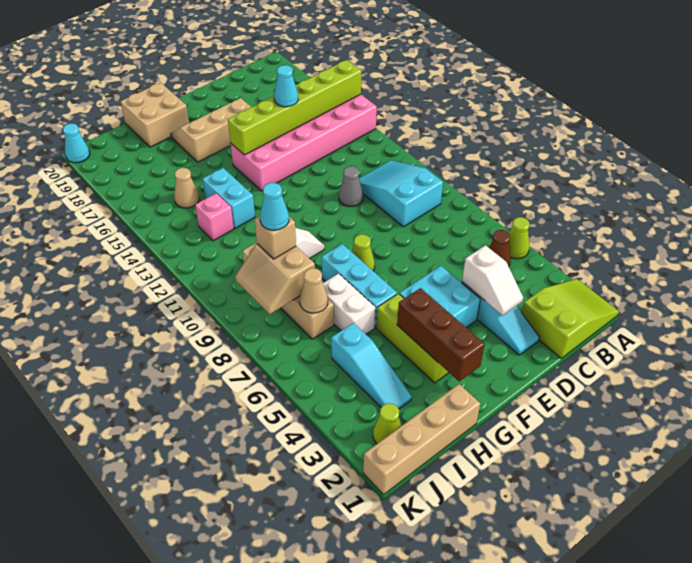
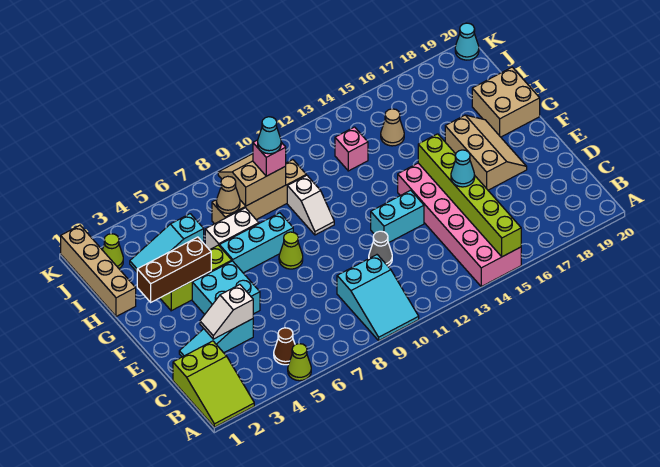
cyan slope B9:C11 level 1 top 9 -> cyan slope A9:C10 level 1 top C
cyan brick H13:H14 level 1 -> cyan brick E12:E13 level 1
tan brick I9 level 3 -> pink brick I9 level 3

